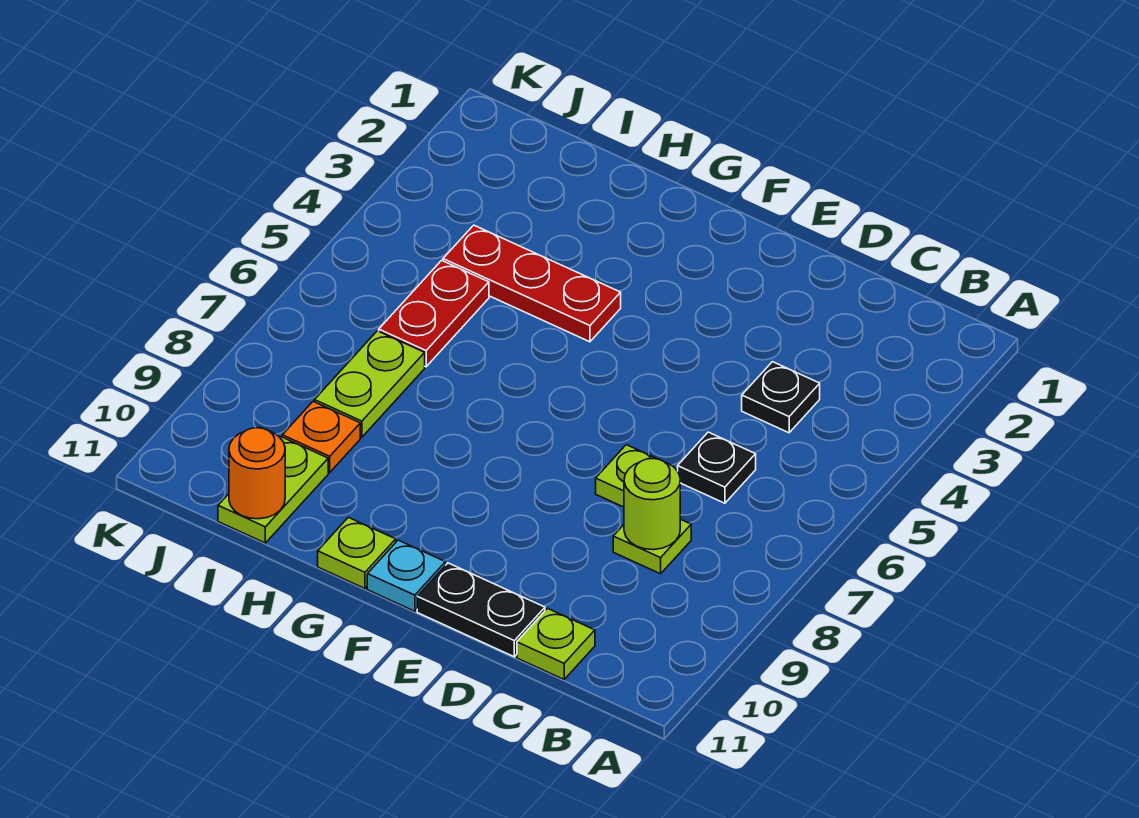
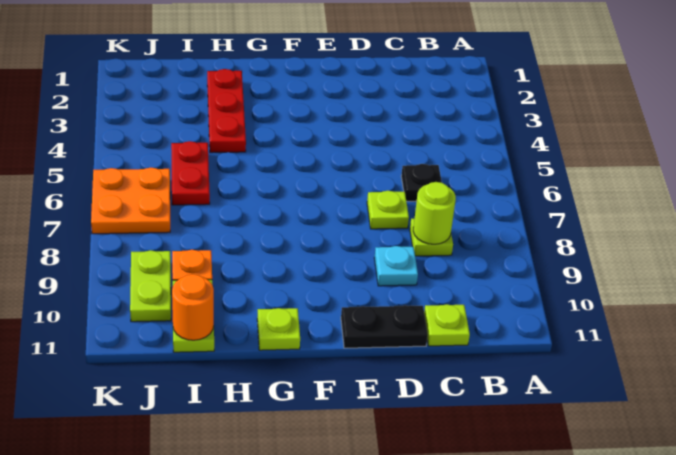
black plate C4 level 1 -> none
cyan plate F11 level 1 -> cyan plate D9 level 1
red plate G4:I4 level 1 -> red plate H2:H4 level 1
lime plate I7:I8 level 1 -> lime plate J9:J10 level 1
none -> orange plate J6:K7 level 1

